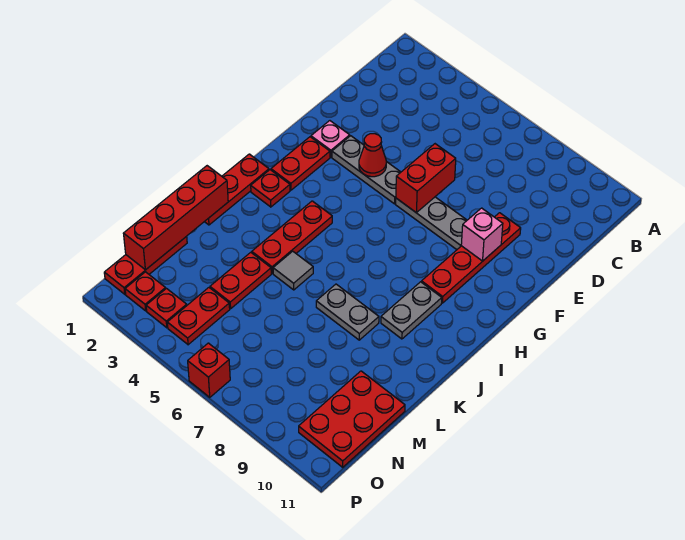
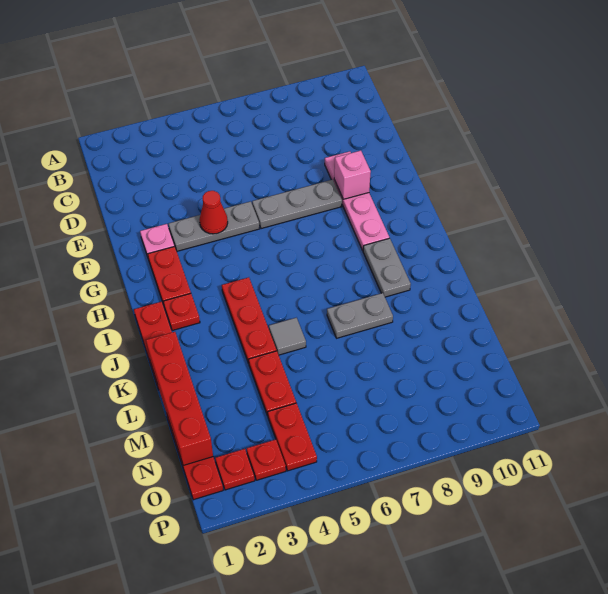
red brick E6:F6 level 2 -> none
red plate E9:H9 level 1 -> pink plate E9:H9 level 1
red plate M10:O11 level 1 -> none
red brick P6 level 1 -> none

